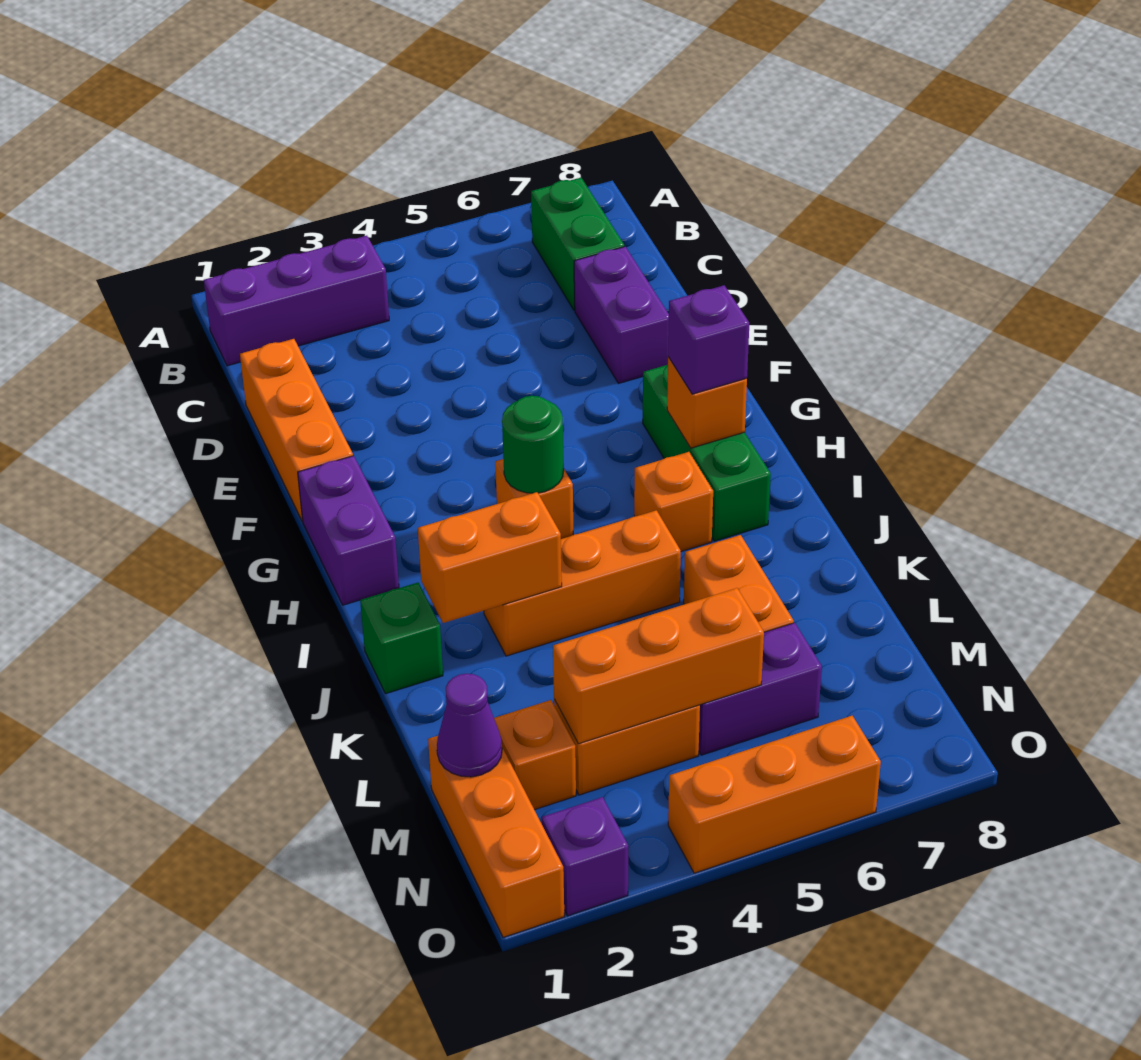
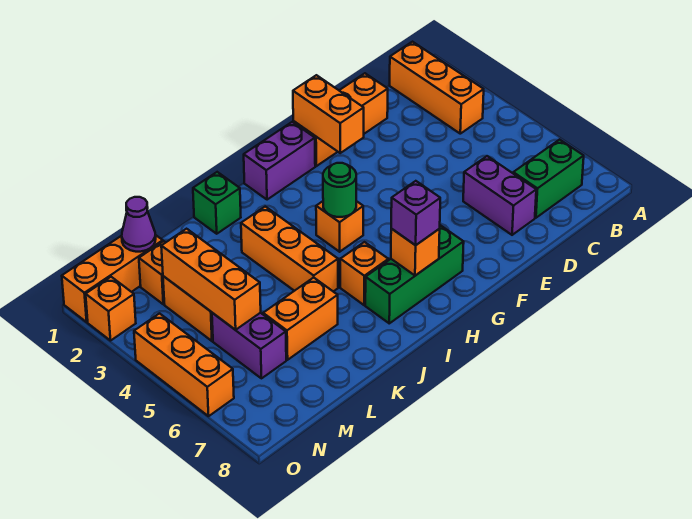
purple brick B1:B3 level 1 -> orange brick B1:B3 level 1
purple brick D7:E7 level 1 -> purple brick D6:D7 level 1
orange brick J2:J3 level 2 -> orange brick F1:F2 level 2
purple brick O2 level 1 -> orange brick O2 level 1

